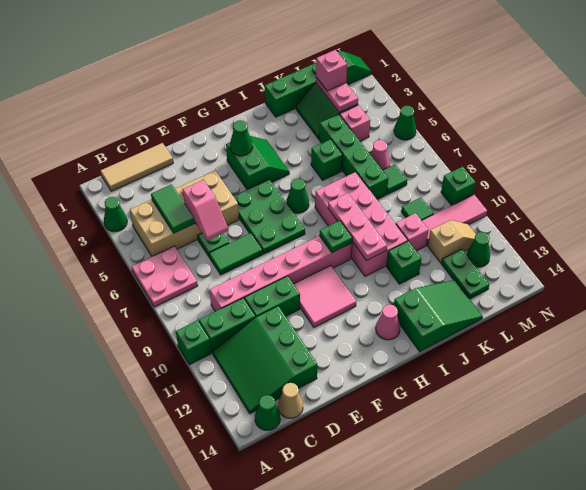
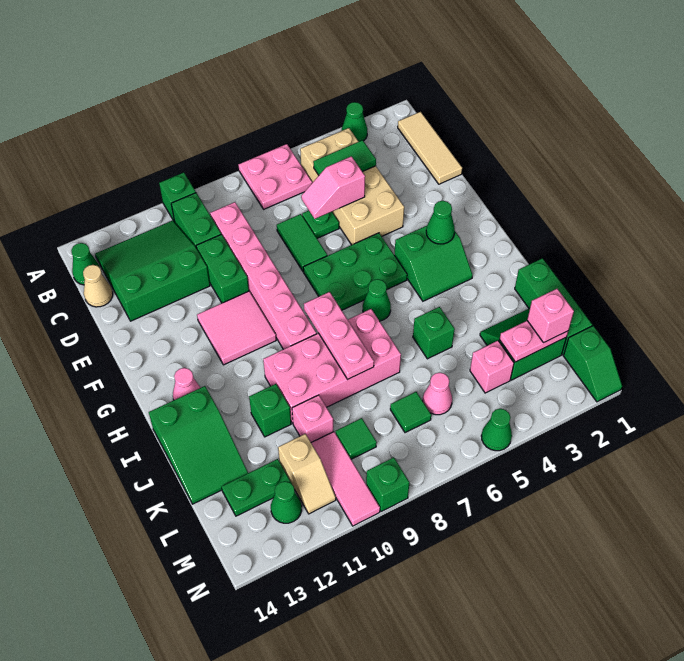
green plate H9 level 2 -> none
pink plate I8:I10 level 2 -> pink plate H8:J8 level 2
green brick K4:K7 level 1 -> none

